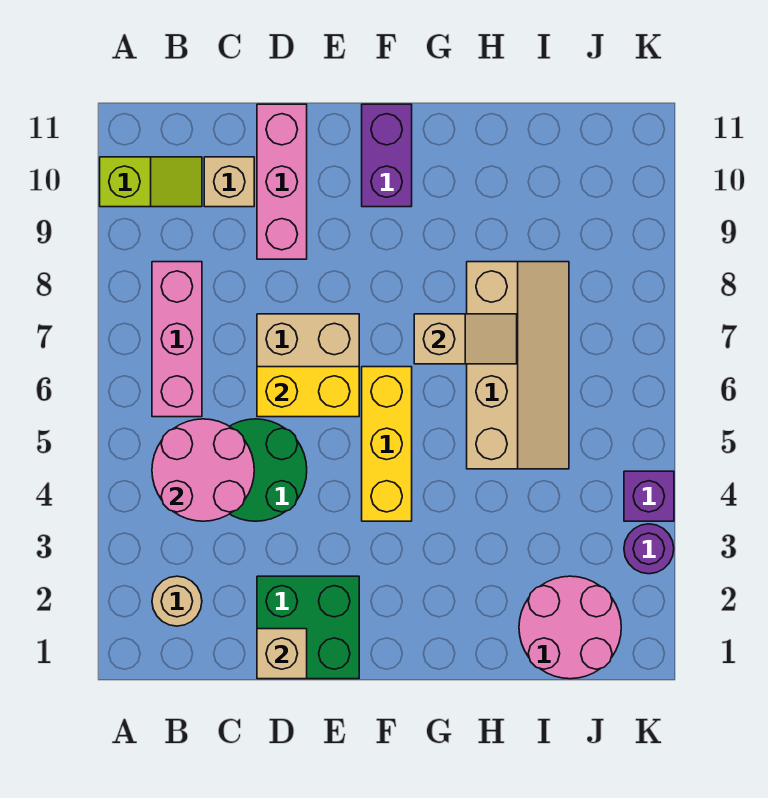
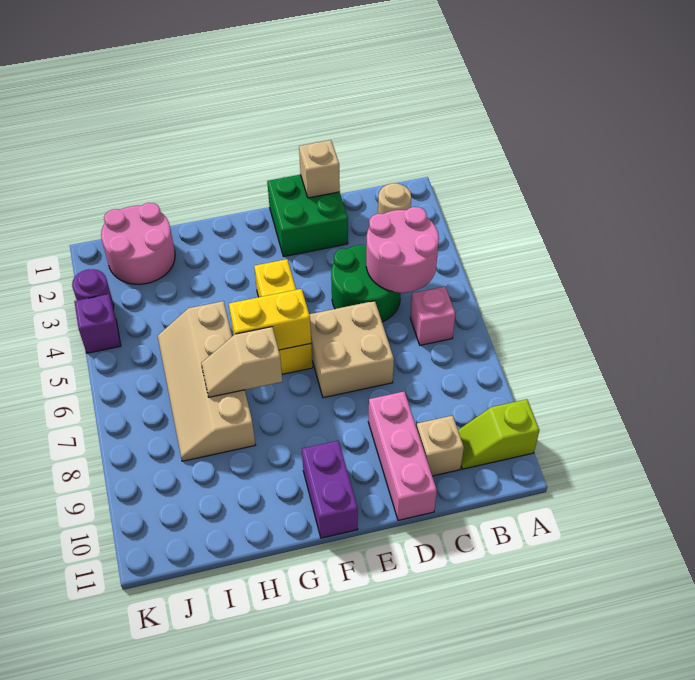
pink brick B6:B8 level 1 -> pink brick B6 level 1
yellow brick D6:E6 level 2 -> yellow brick F6:G6 level 2

